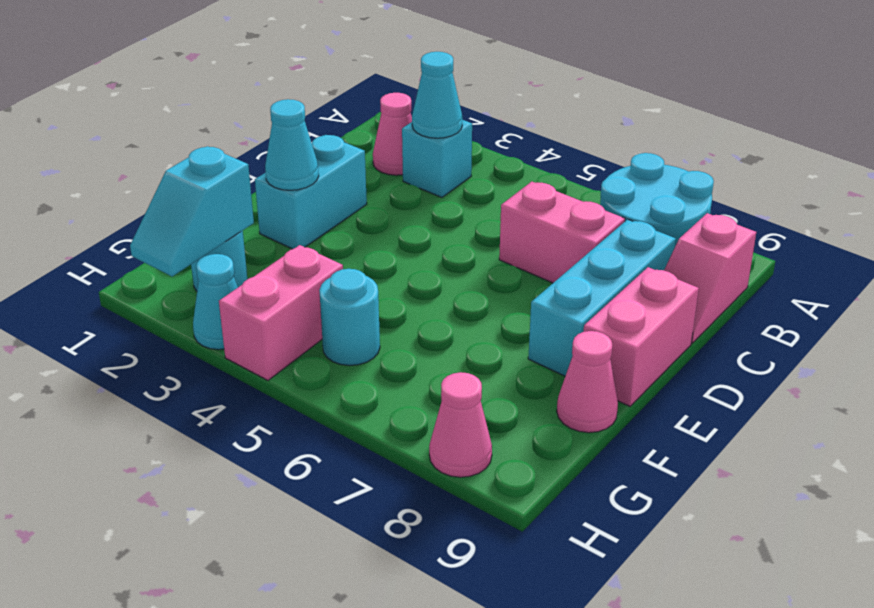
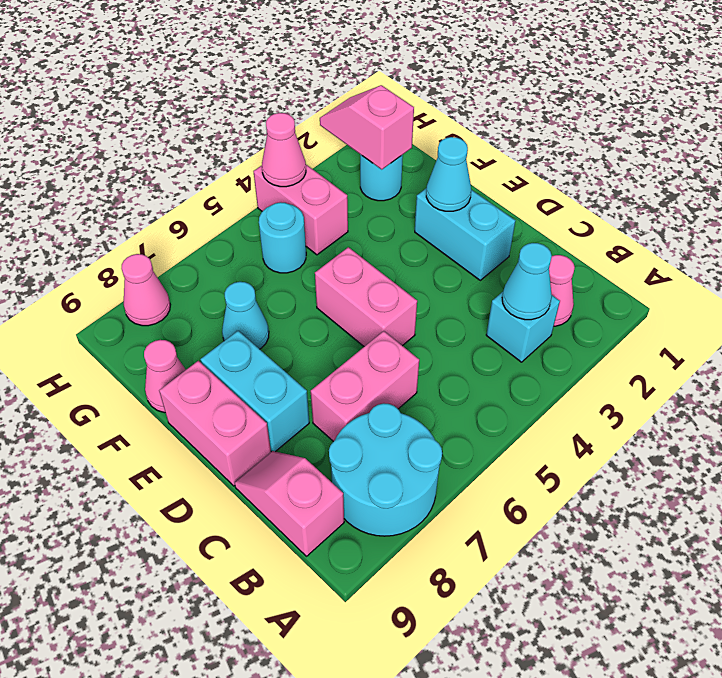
cyan brick C8:E8 level 1 -> cyan brick D8:E8 level 1
none -> pink brick D5:E5 level 1
cyan slope G2:H2 level 2 top G -> pink slope G2:H2 level 2 top G
cyan cone H3 level 1 -> cyan cone F7 level 1
none -> pink cone H4 level 2

